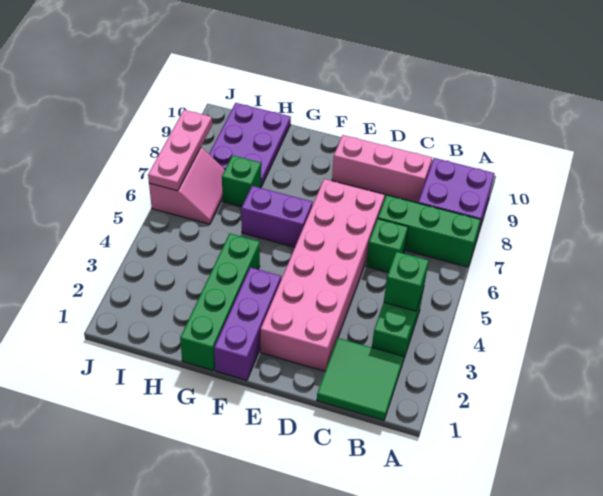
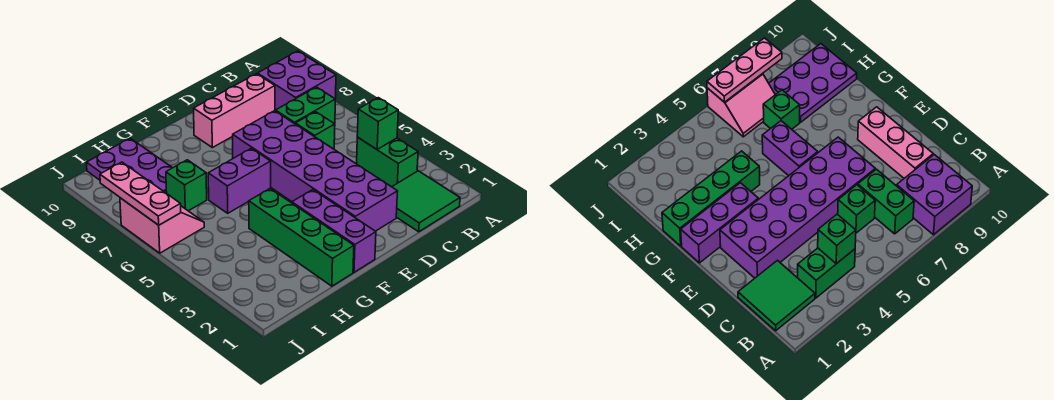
green brick A7:C7 level 1 -> green brick B7:C7 level 1
pink brick D2:E7 level 1 -> purple brick D2:E7 level 1

